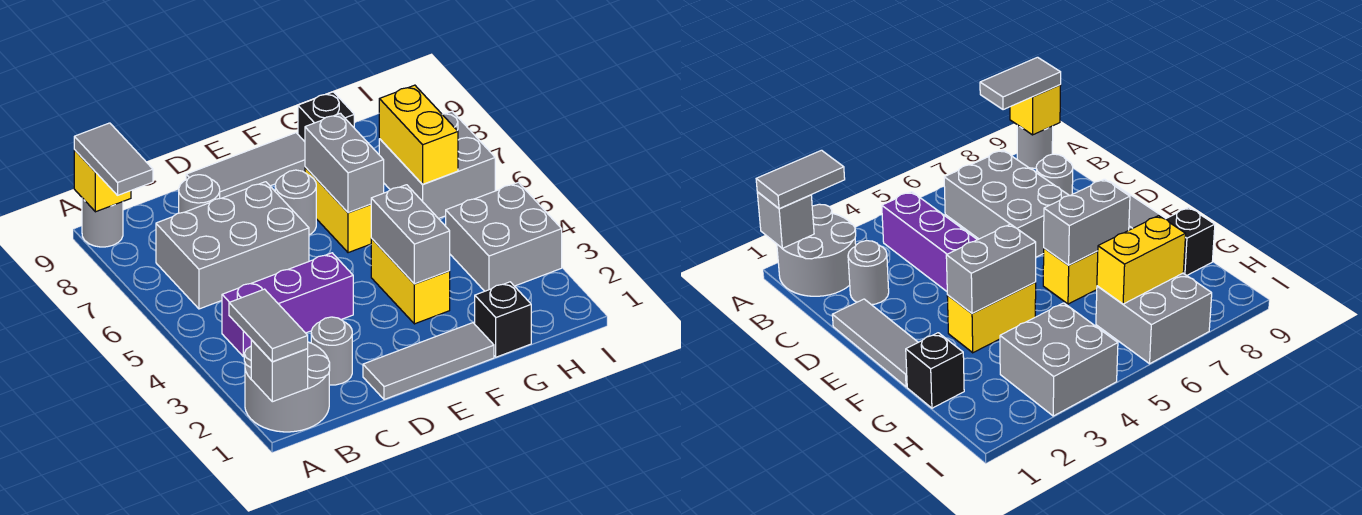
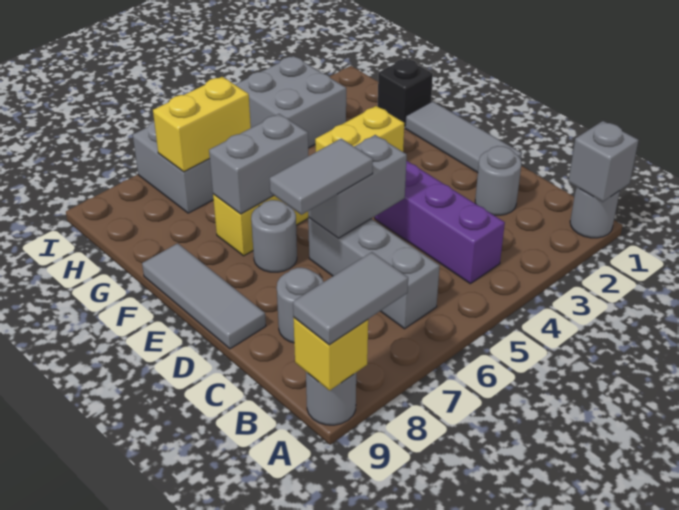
grey round brick A1:B2 level 1 -> grey round brick A1 level 1
grey tile A1:A2 level 3 -> grey tile D6:D7 level 3
grey brick B6:D7 level 1 -> grey brick B6:D6 level 1
grey brick F3:F4 level 2 -> grey brick D5:D6 level 2
black brick G9 level 1 -> none

